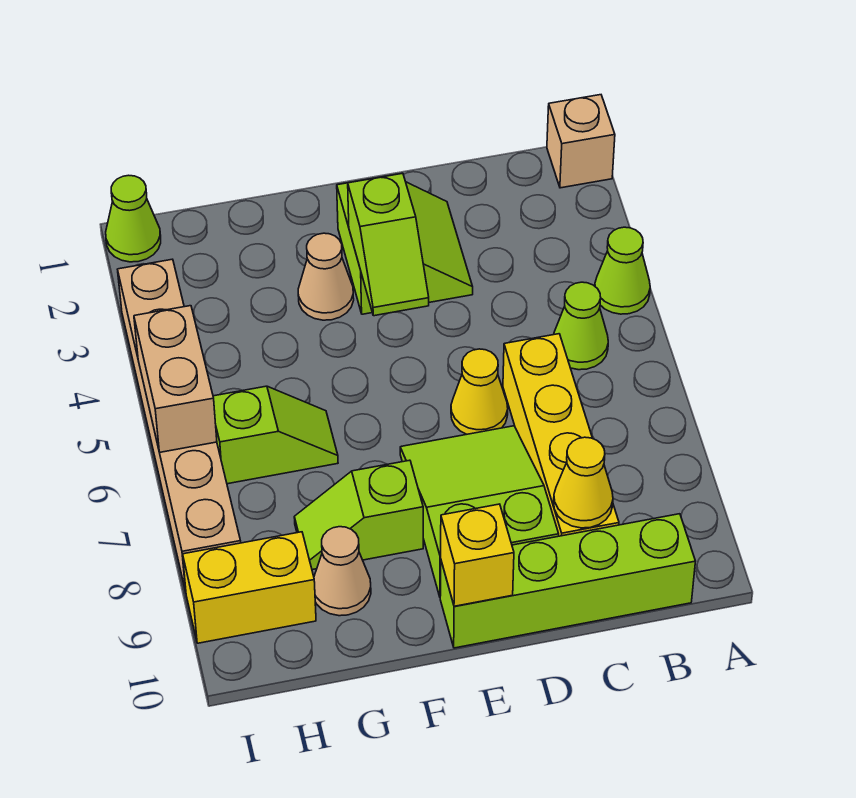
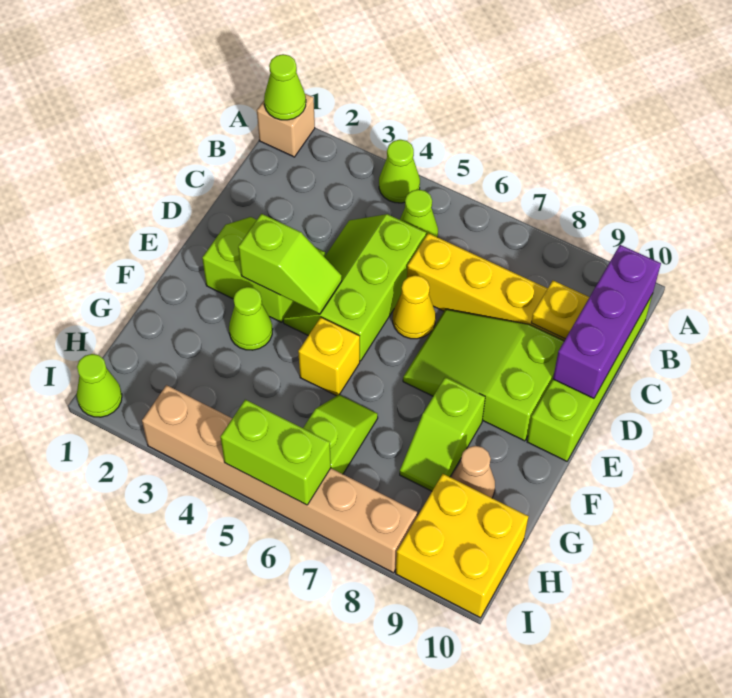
none -> lime cone A1 level 2
none -> purple brick B10:D10 level 2
none -> lime slope C4:E5 level 1 top 5
yellow cone C9 level 2 -> yellow plate C9 level 2
yellow brick E10 level 2 -> yellow brick F5 level 1
tan cone F3 level 1 -> lime cone F3 level 1
yellow brick H9:I9 level 1 -> yellow brick H9:I10 level 1
tan brick I5:I6 level 2 -> lime brick I5:I6 level 2

